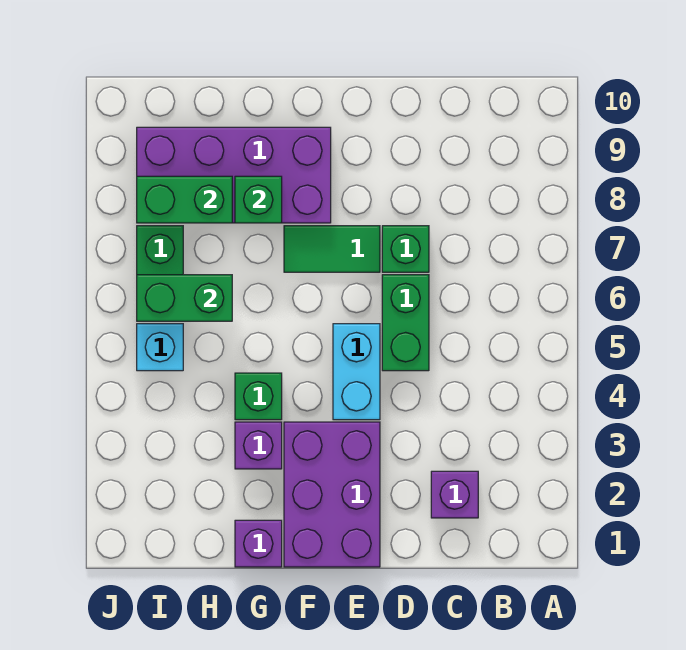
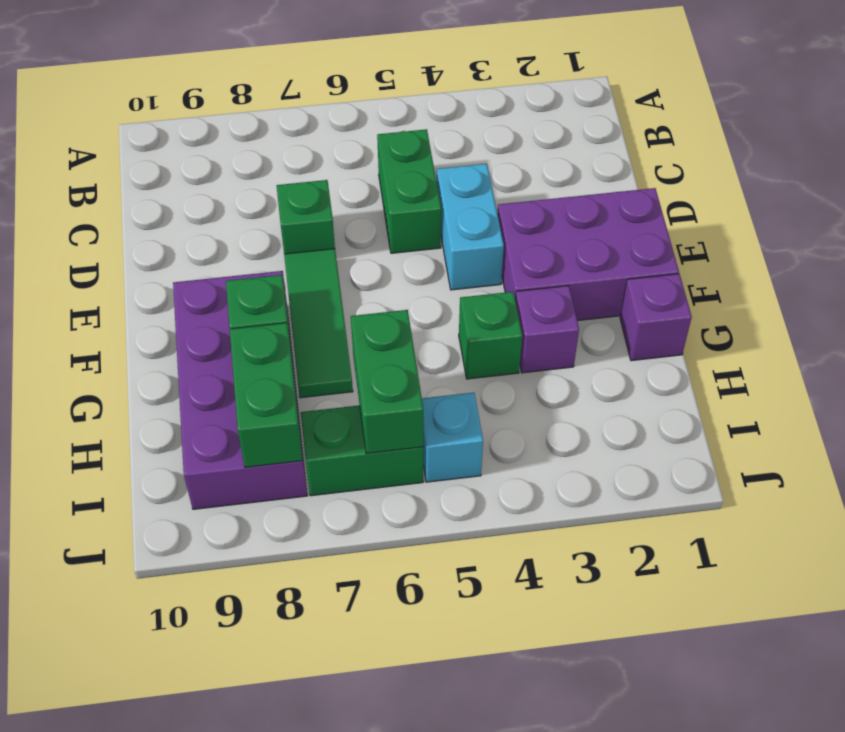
purple brick C2 level 1 -> none
green brick D5:D6 level 1 -> green brick C5:D5 level 1
cyan brick E4:E5 level 1 -> cyan brick D4:E4 level 1
green tile E7:F7 level 1 -> green tile E7:G7 level 1

